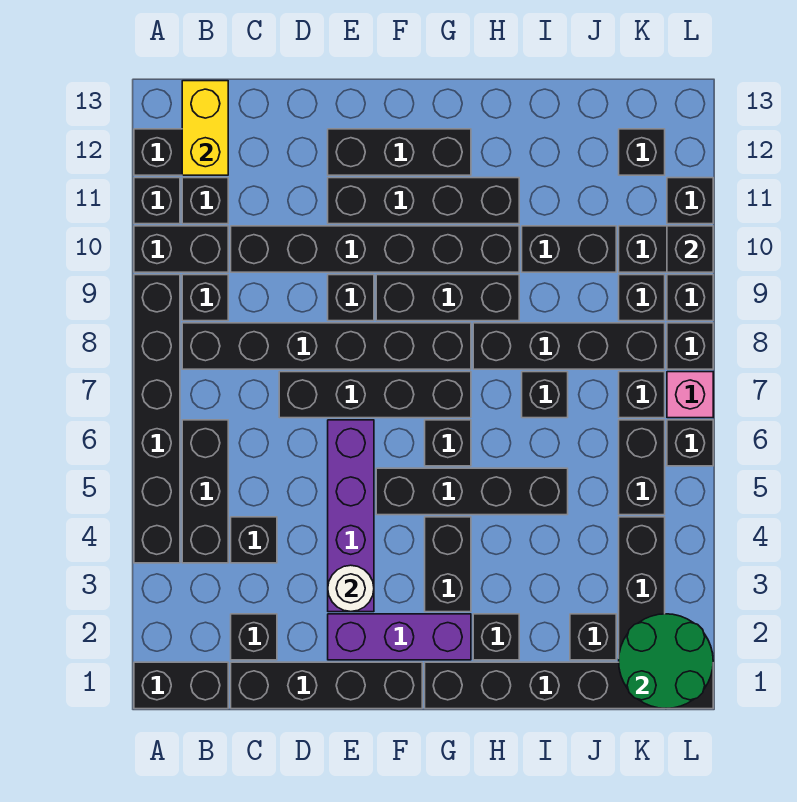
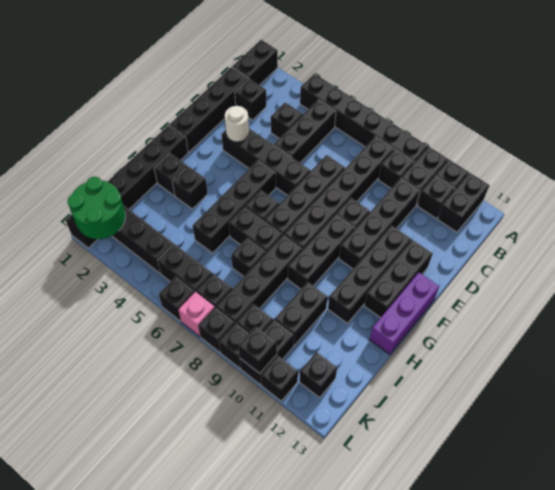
black brick B4:B6 level 1 -> black brick B5:D5 level 1
yellow brick B12:B13 level 2 -> none
black brick C10:H10 level 1 -> black brick C10:F10 level 1
purple brick E2:G2 level 1 -> purple brick F13:H13 level 1
purple brick E3:E6 level 1 -> black brick E3:E6 level 1
black brick G3:G4 level 1 -> black brick H6:H7 level 1
black brick J2 level 1 -> black brick H3 level 1

